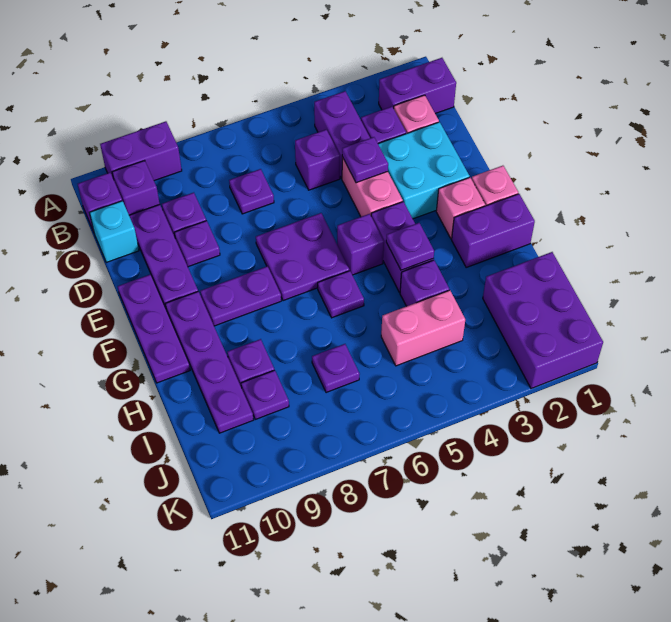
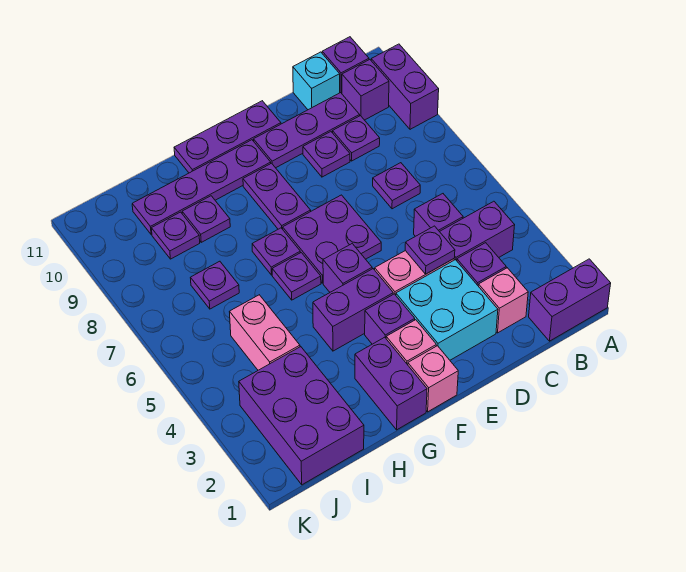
purple brick B1:B2 level 1 -> purple brick A1:B1 level 1
purple plate G4 level 2 -> purple plate G7 level 1
purple brick H4 level 1 -> purple brick F3 level 1
purple brick I1:K2 level 1 -> purple brick I1:J3 level 1

